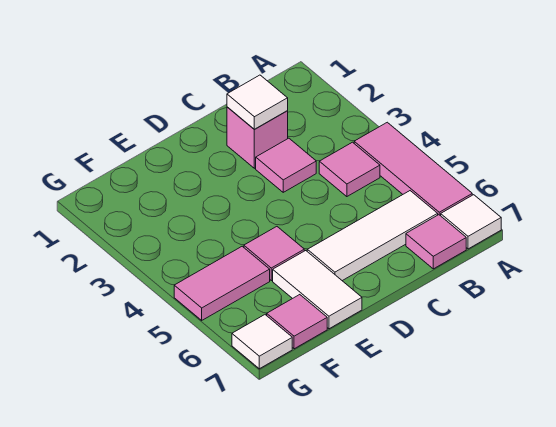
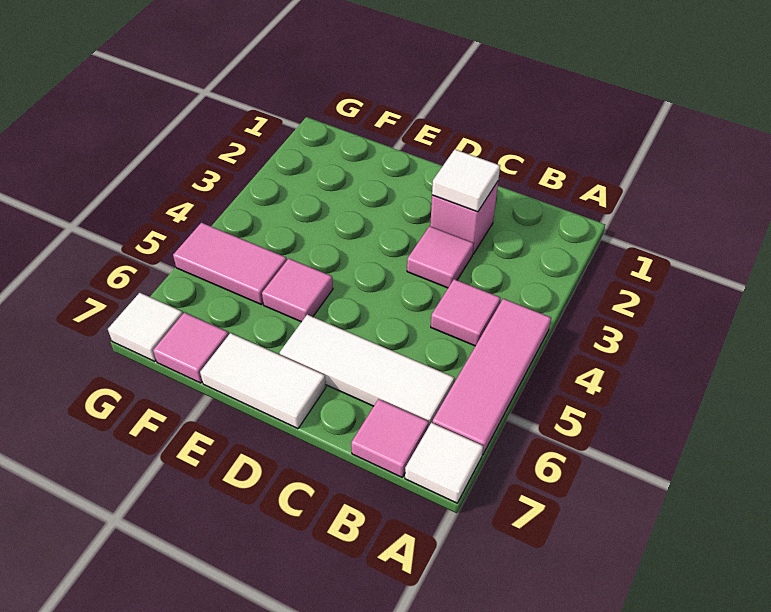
white tile E6:E7 level 1 -> white tile D7:E7 level 1

